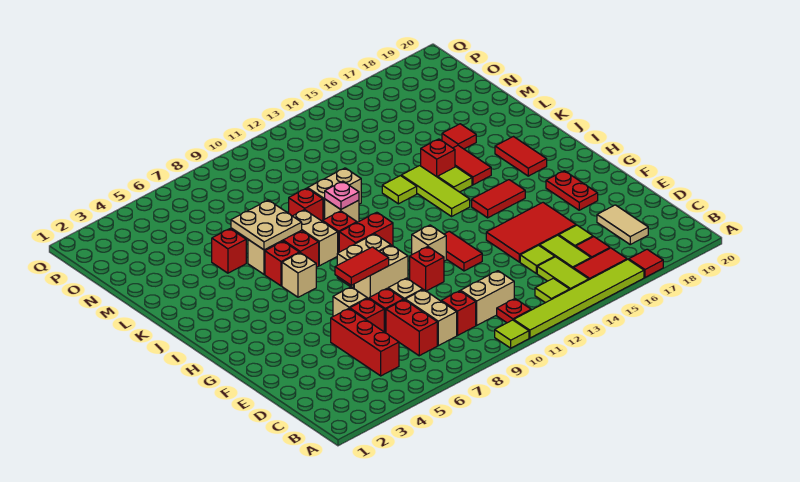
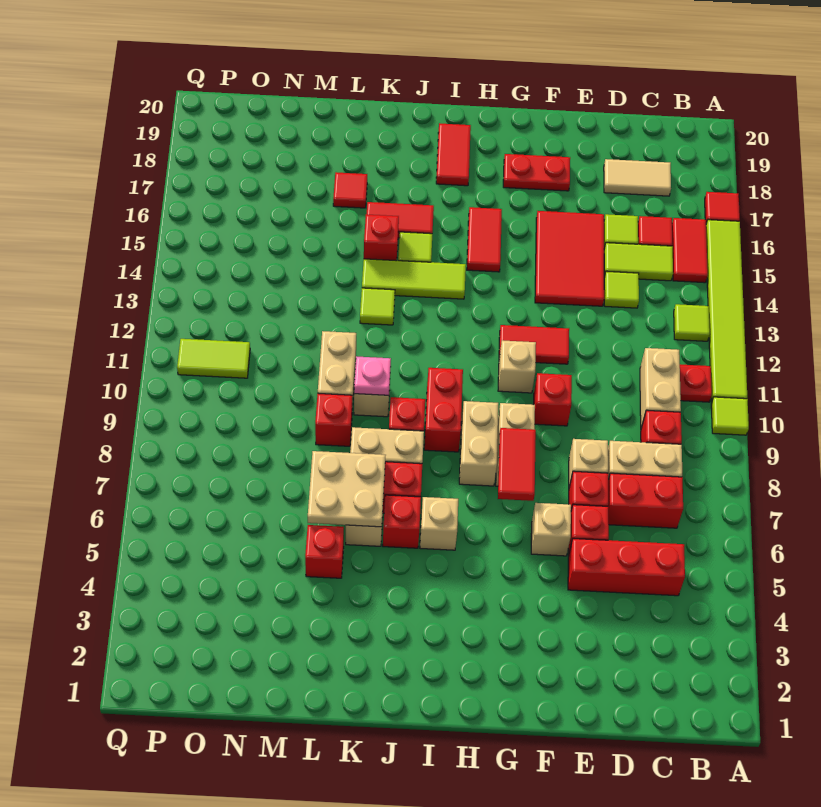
lime tile B14:C14 level 1 -> lime tile O11:P11 level 1
red tile I18:J18 level 1 -> red tile I18:I19 level 1

